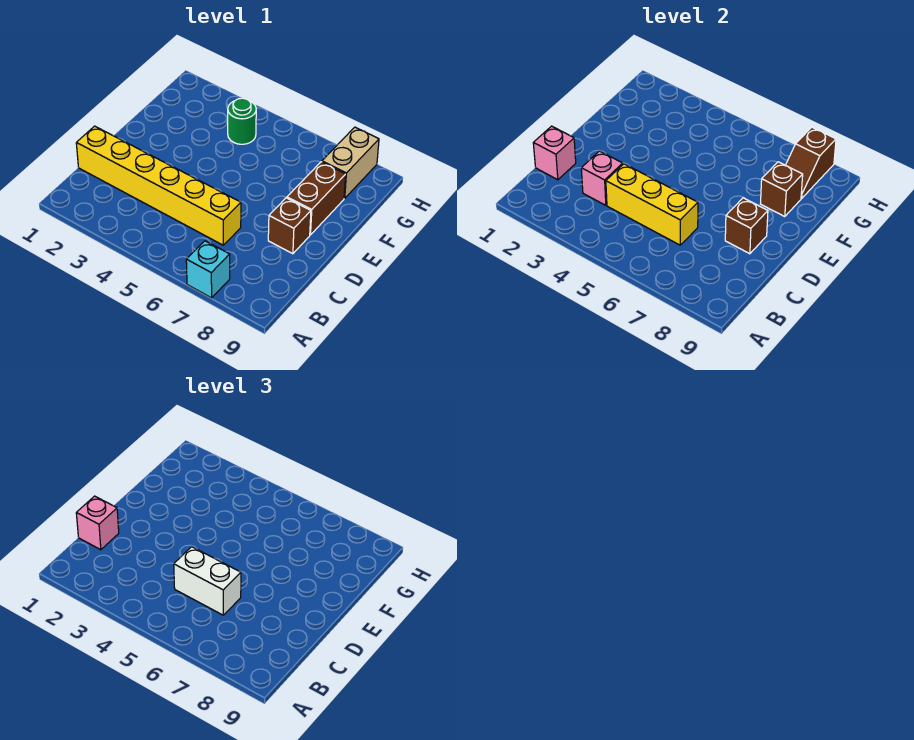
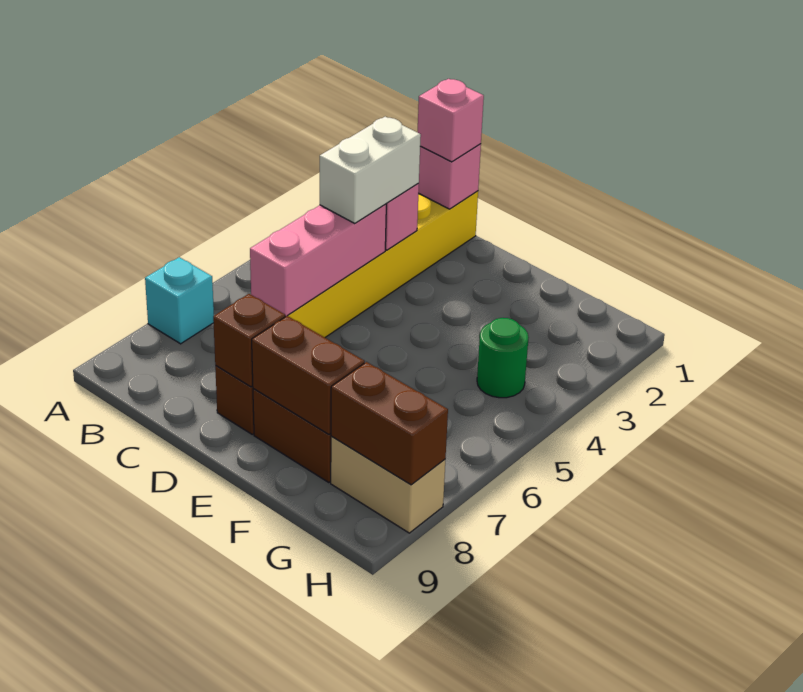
yellow brick C4:C6 level 2 -> pink brick C4:C6 level 2
white brick C5:C6 level 3 -> white brick C3:C4 level 3
brown brick F8 level 2 -> brown brick E8:F8 level 2
brown slope G8:H8 level 2 top H -> brown brick G8:H8 level 2

